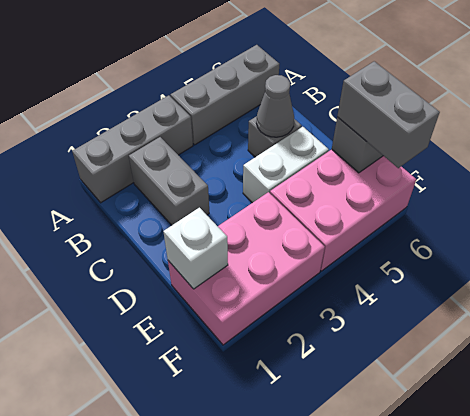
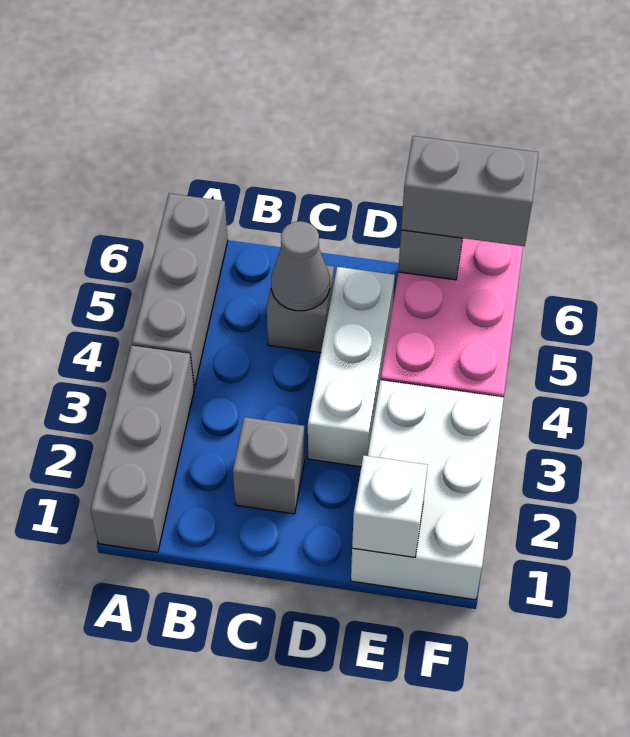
grey brick B2:C2 level 1 -> grey brick C2 level 1
white brick D4:D5 level 1 -> white brick D3:D5 level 1
pink brick E1:F3 level 1 -> white brick E1:F3 level 1

